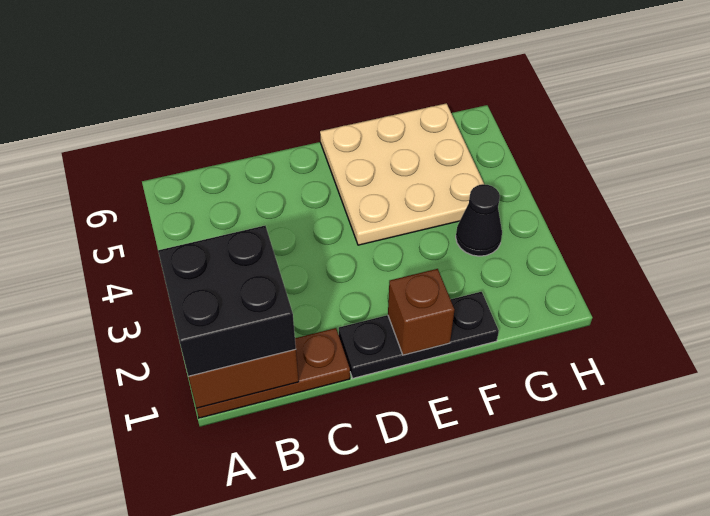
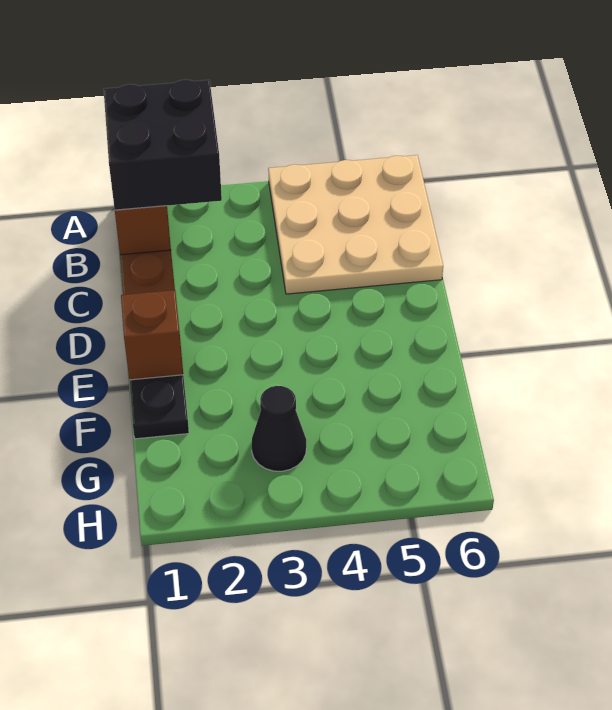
tan plate E4:G6 level 1 -> tan plate A4:C6 level 1

